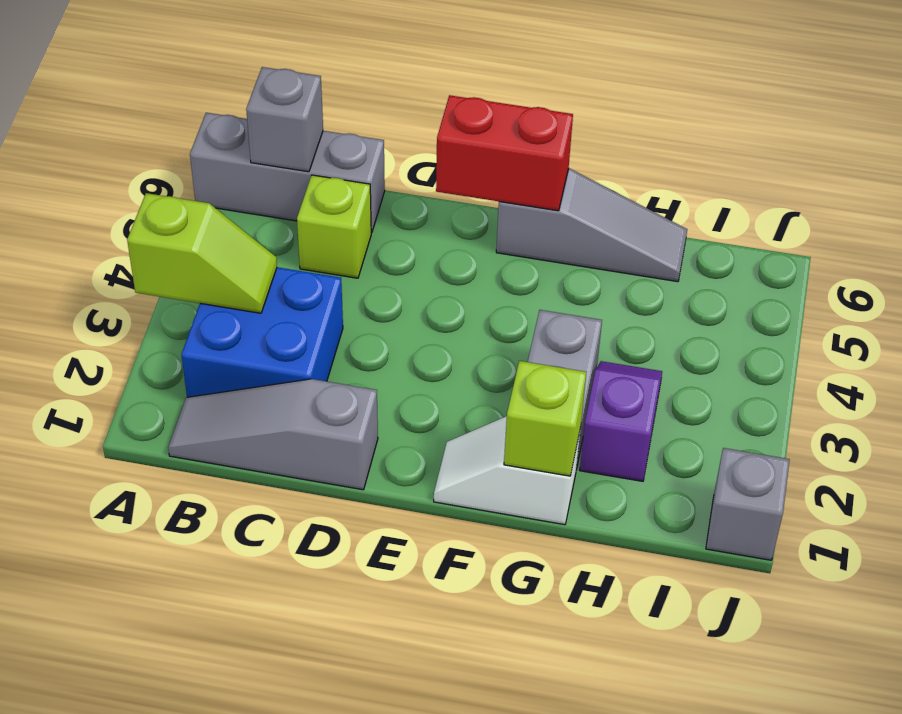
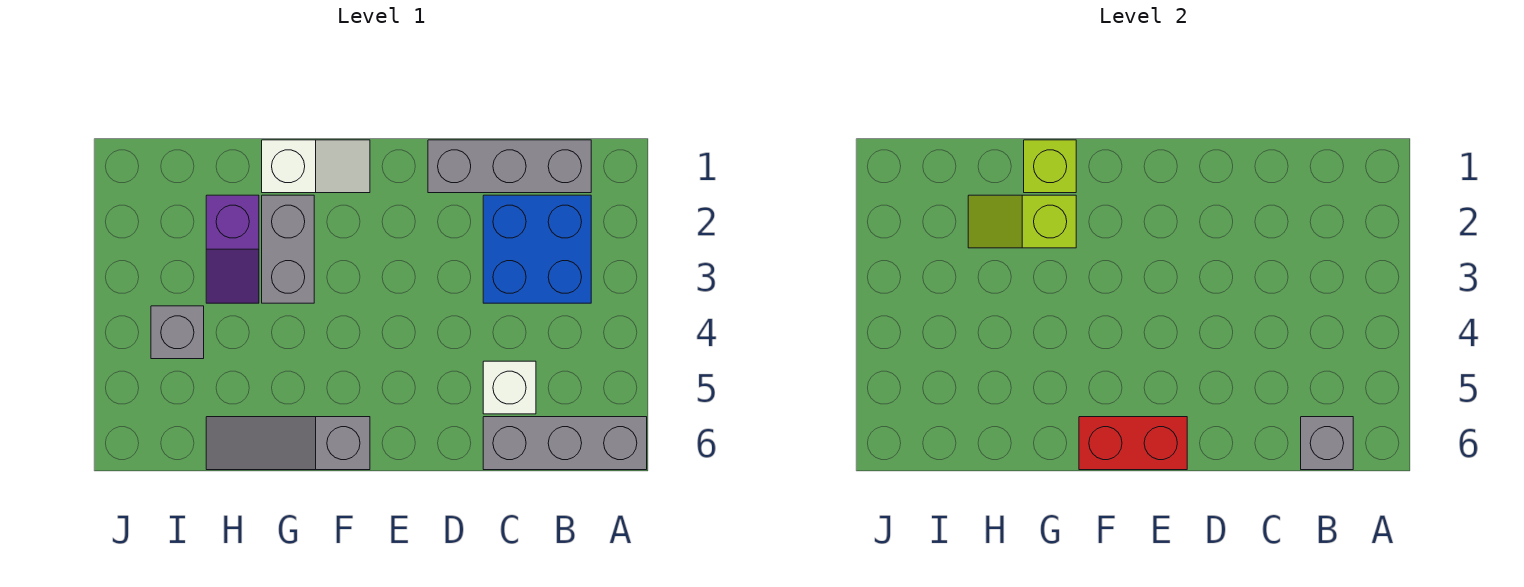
lime slope A3:B3 level 2 top A -> lime slope G2:H2 level 2 top G
grey slope B1:D1 level 1 top D -> grey brick B1:D1 level 1
lime brick C5 level 1 -> white brick C5 level 1
grey brick J1 level 1 -> grey brick I4 level 1

